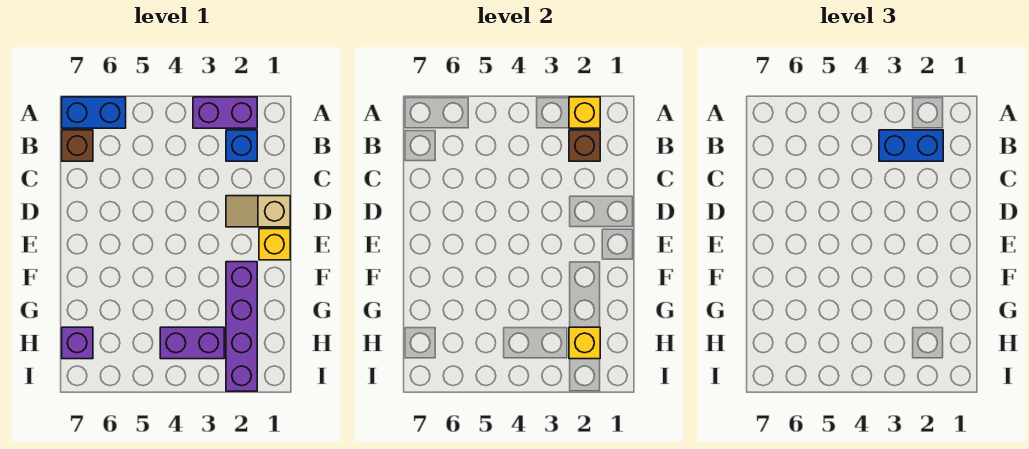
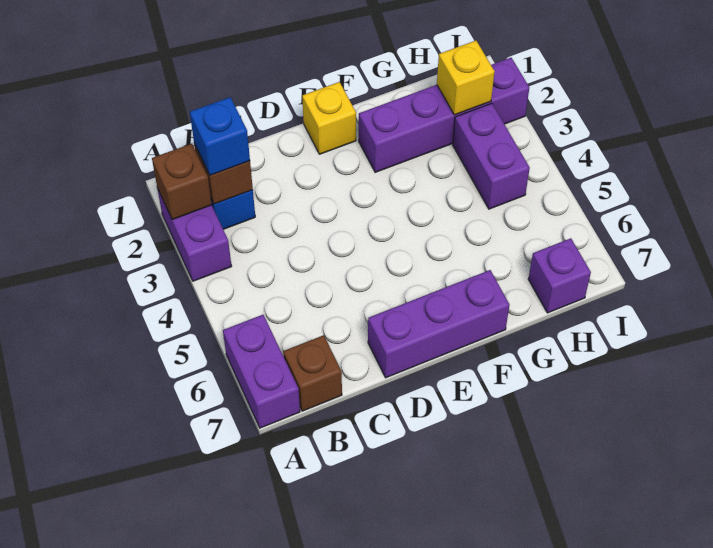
yellow brick A2 level 2 -> brown brick A2 level 2
blue brick A6:A7 level 1 -> purple brick A6:A7 level 1
blue brick B2:B3 level 3 -> blue brick B2 level 3
tan slope D1:D2 level 1 top 1 -> none
none -> purple brick D7:F7 level 1

